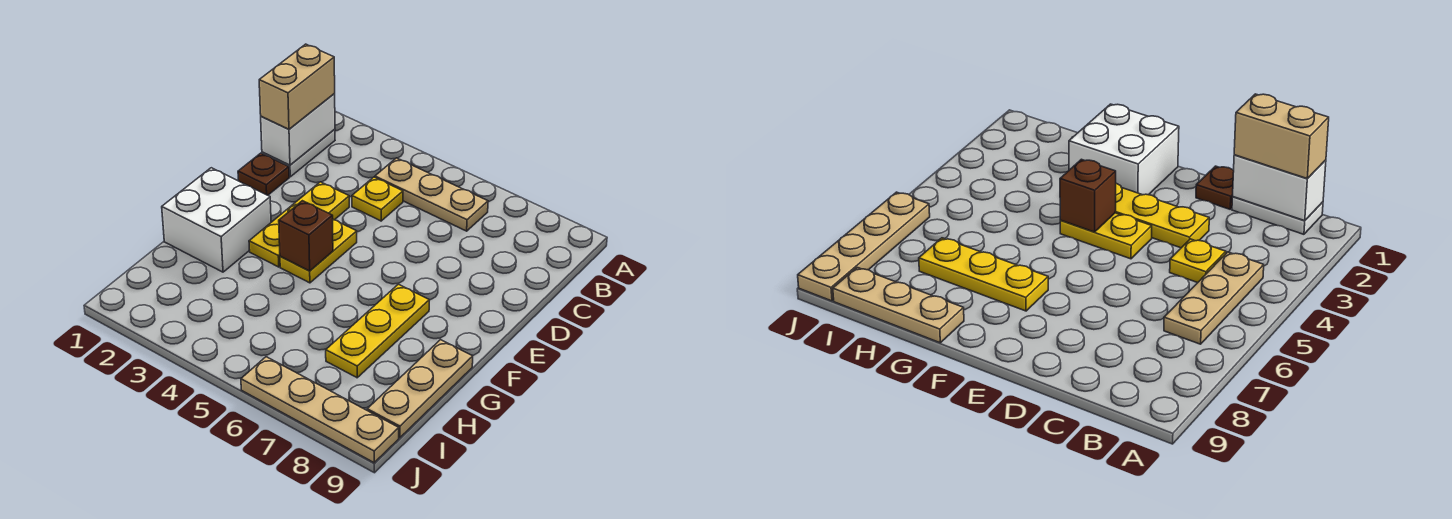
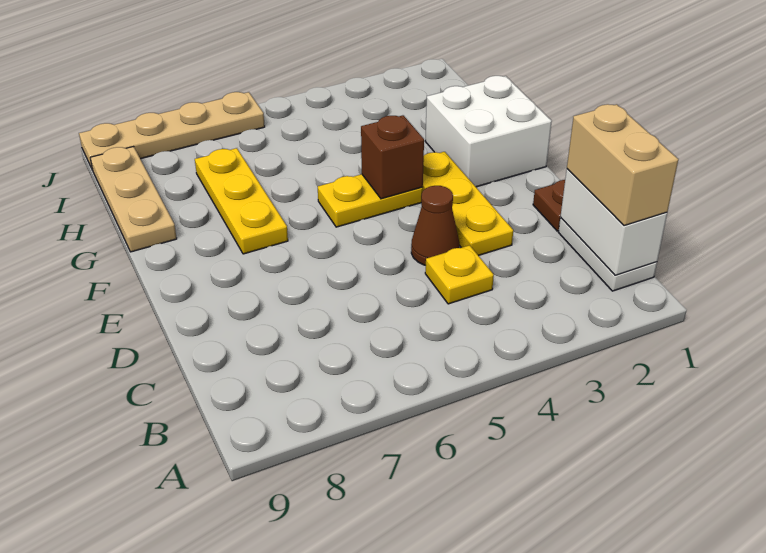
tan plate B4:B6 level 1 -> none
none -> brown cone D4 level 1
yellow plate E4:F4 level 1 -> yellow plate F4:F5 level 1

